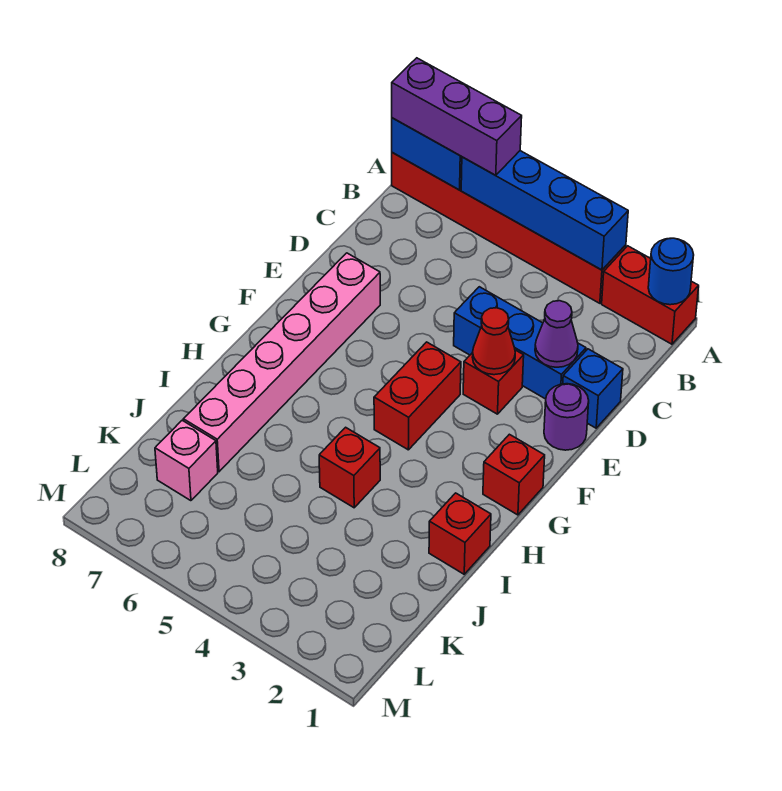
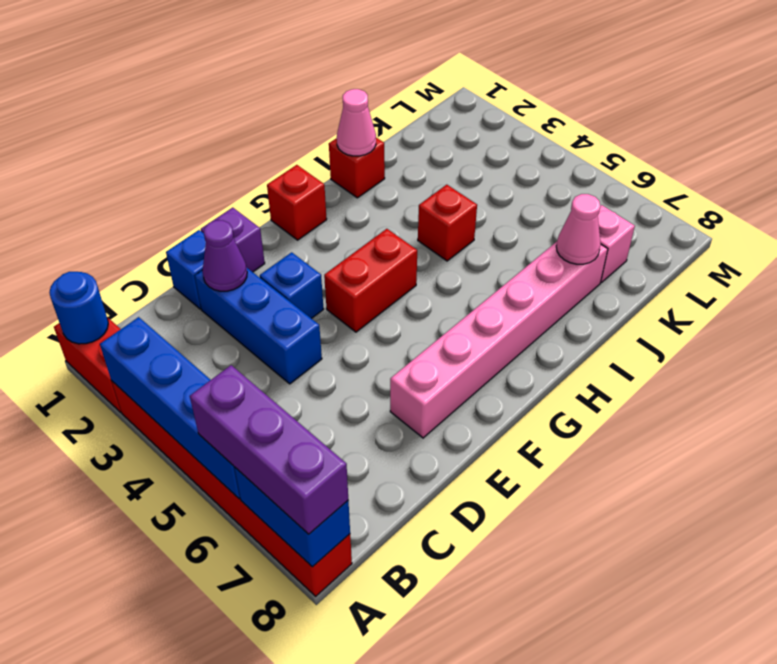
purple round brick E1 level 1 -> purple brick E1 level 1
red brick E3 level 1 -> blue brick E3 level 1
red cone E3 level 2 -> none
none -> pink cone I1 level 2
none -> pink cone J7 level 2

